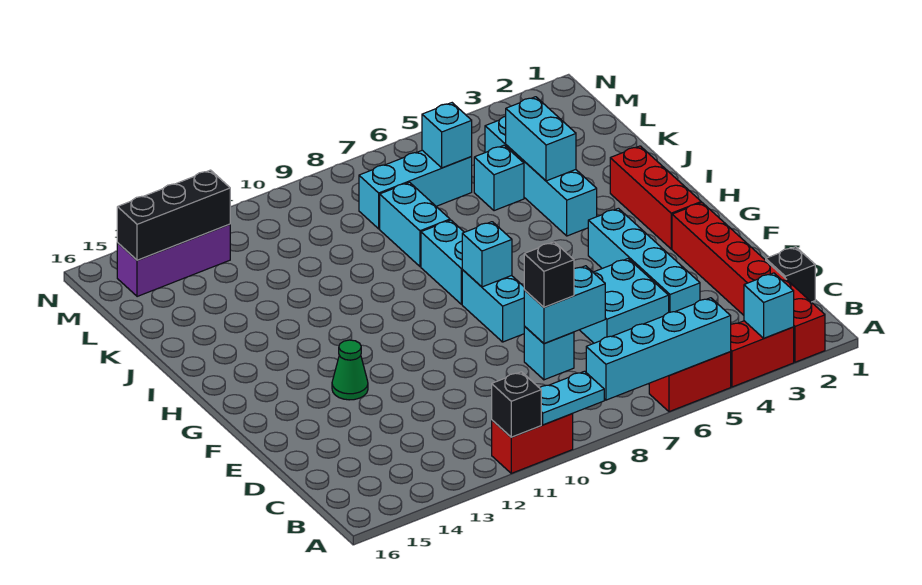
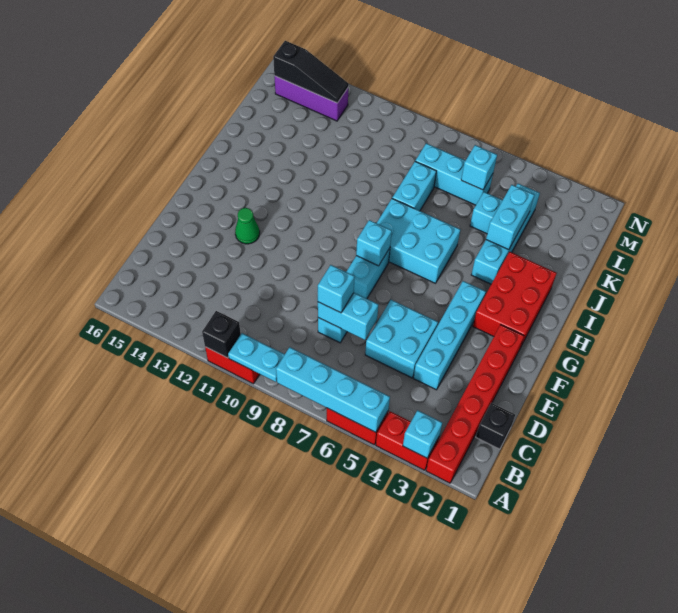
black brick D8 level 3 -> cyan brick D8 level 3
red brick G2:I2 level 1 -> red brick G2:I3 level 1
cyan brick H8:I8 level 1 -> cyan brick H6:I8 level 1
black brick M13:M15 level 2 -> black slope M13:M15 level 2 top 15

